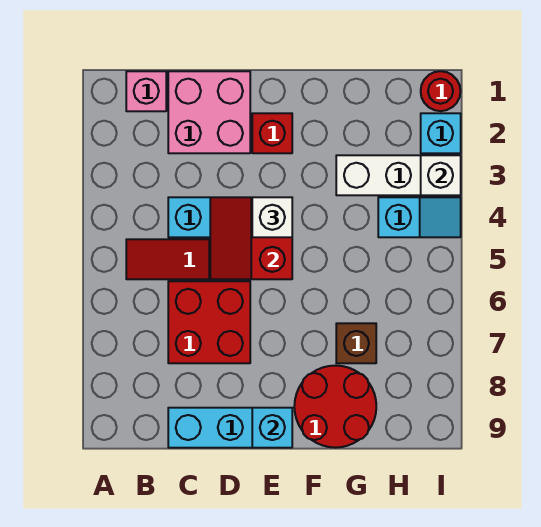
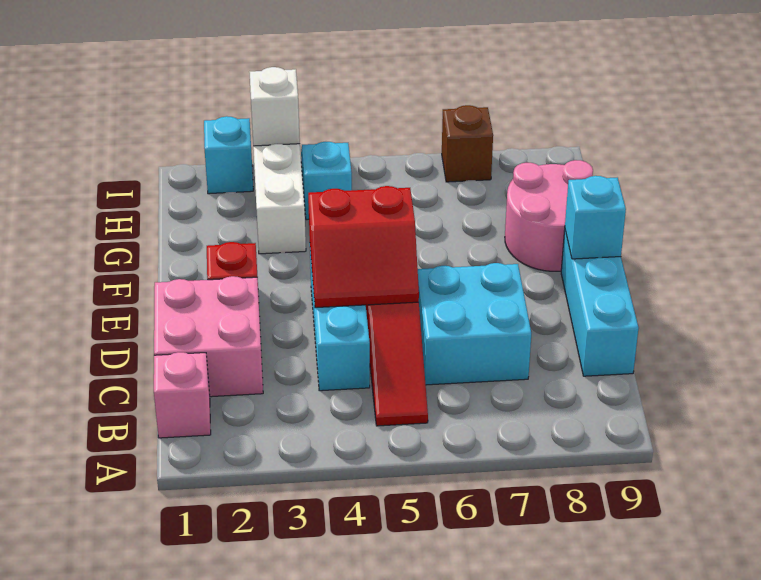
red brick C6:D7 level 1 -> cyan brick C6:D7 level 1
white brick E4 level 3 -> none
red round brick F8:G9 level 1 -> pink round brick F8:G9 level 1
brown brick G7 level 1 -> brown brick I7 level 1
red round brick I1 level 1 -> none

